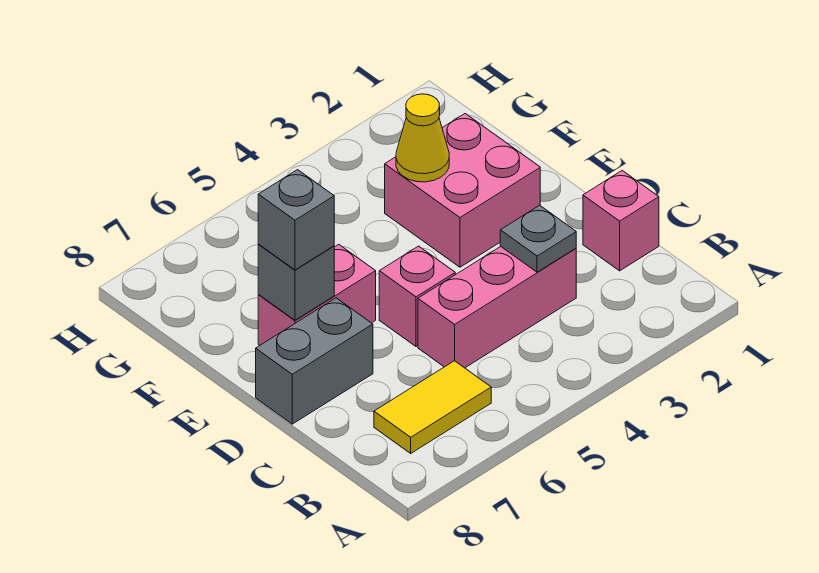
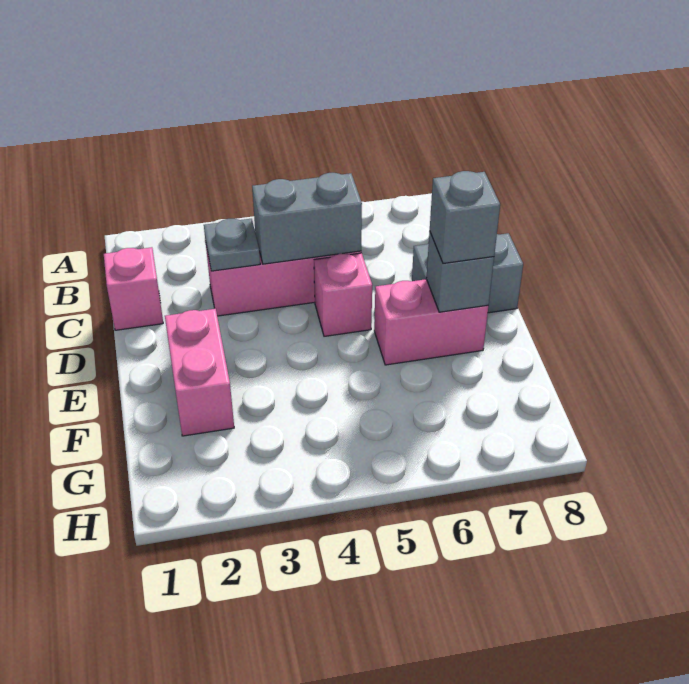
yellow tile B6:B7 level 1 -> none
none -> grey brick C4:C5 level 2
pink brick E2:F3 level 1 -> pink brick E2:F2 level 1
yellow cone F3 level 2 -> none

